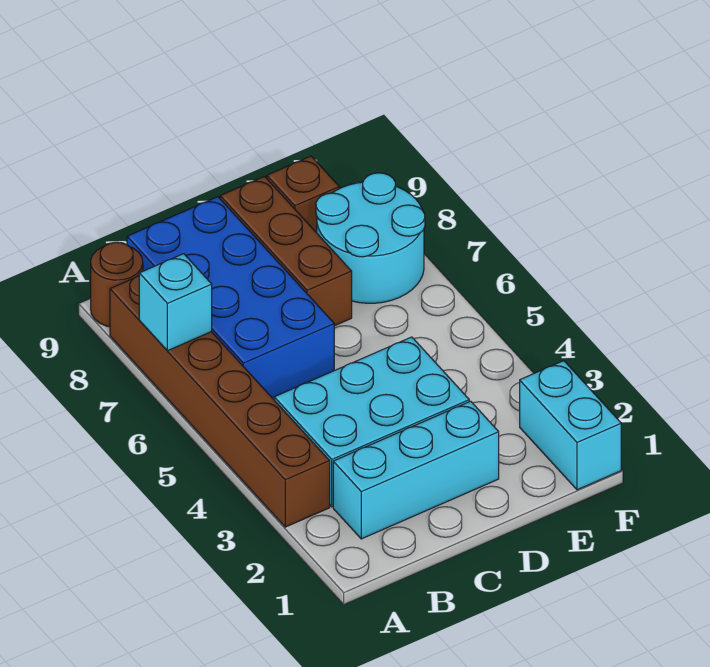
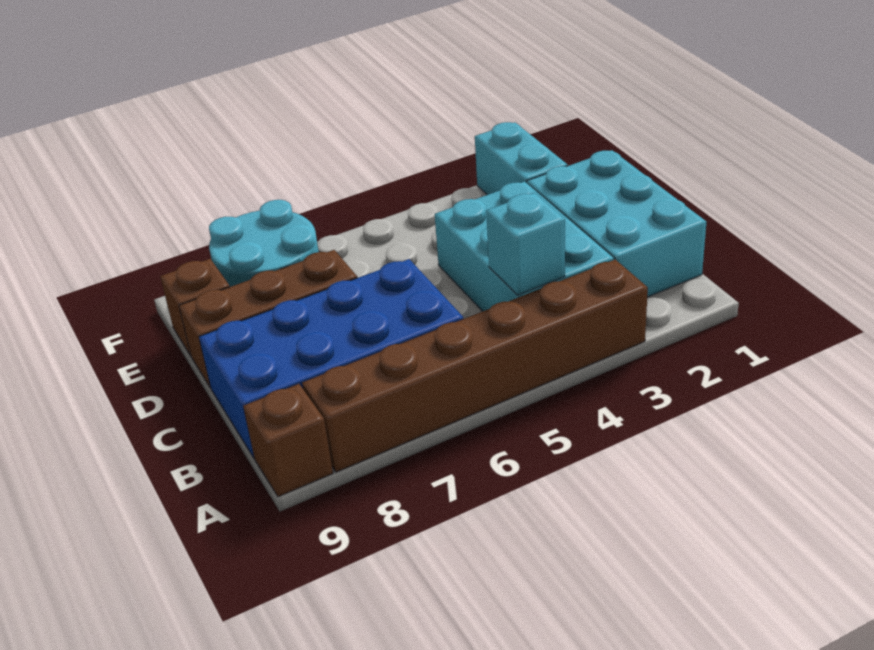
cyan brick A7 level 2 -> cyan brick B4 level 2
brown round brick A9 level 1 -> brown brick A9 level 1
cyan brick B2:D2 level 1 -> cyan brick B1:D2 level 1
cyan brick F1:F2 level 1 -> cyan brick E2:F2 level 1

